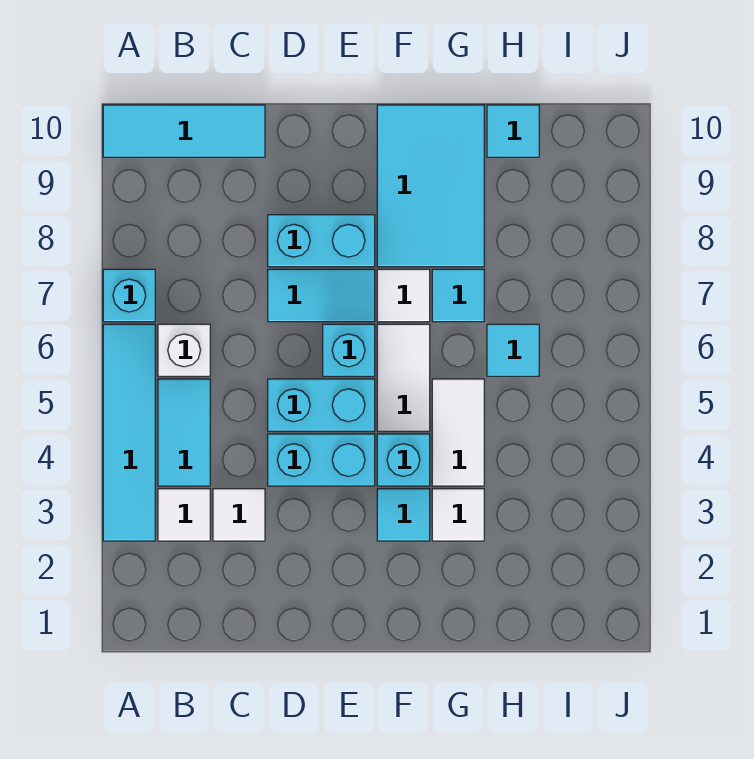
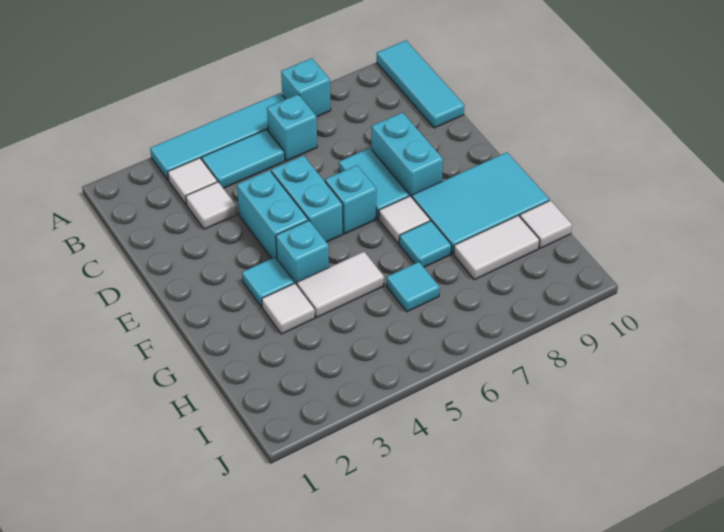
white brick B6 level 1 -> cyan brick B6 level 1
white tile F5:F6 level 1 -> white tile H8:H9 level 1
cyan tile H10 level 1 -> white tile H10 level 1

